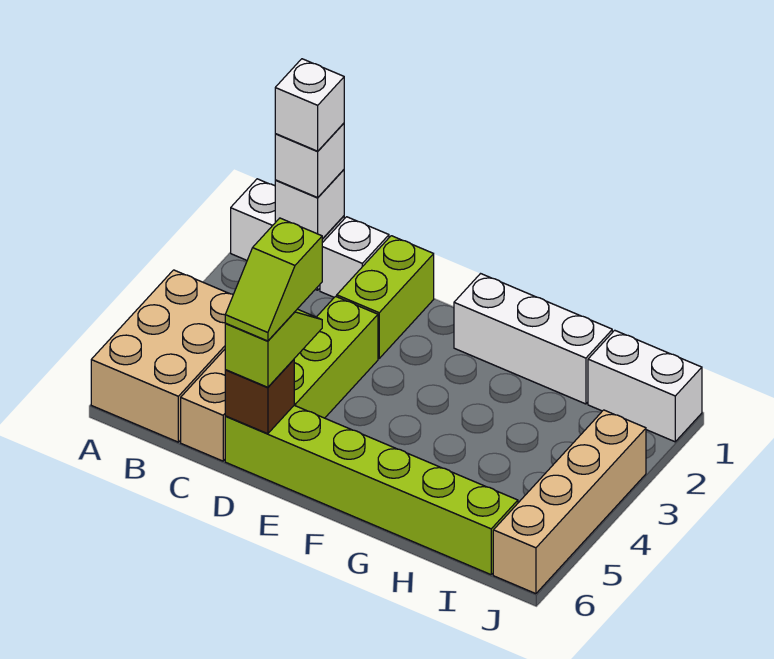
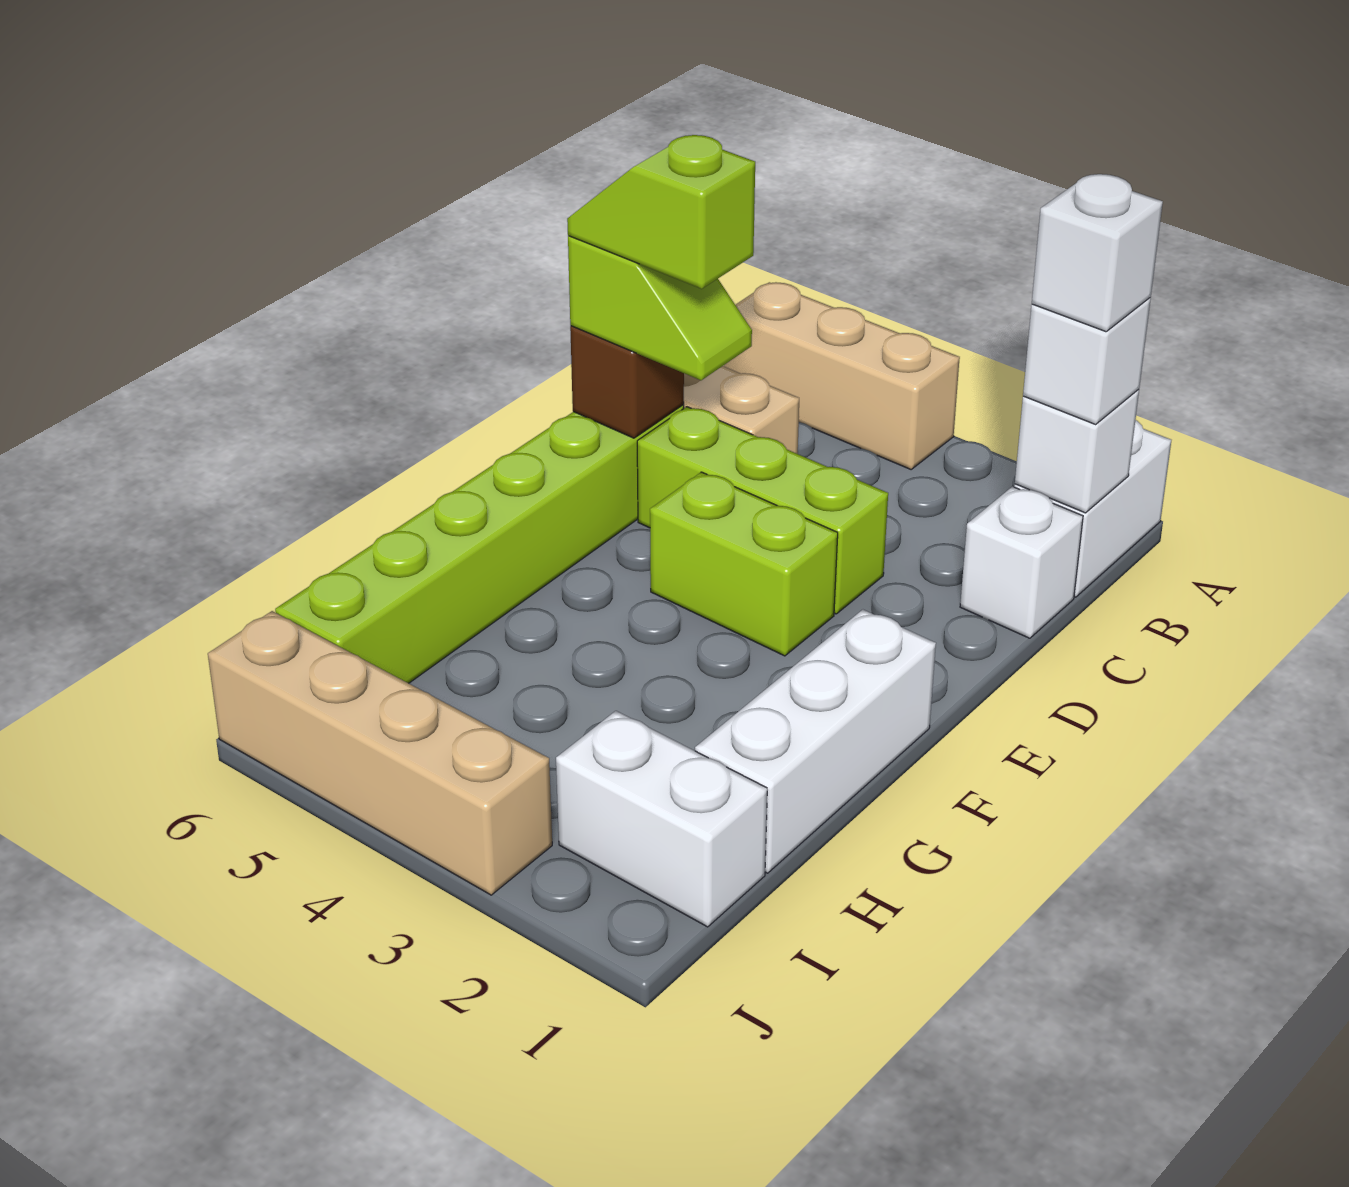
tan brick A4:B6 level 1 -> tan brick A4:A6 level 1
lime brick D1:D2 level 1 -> lime brick E3:E4 level 1
white brick I1:J1 level 1 -> white brick I1:I2 level 1

